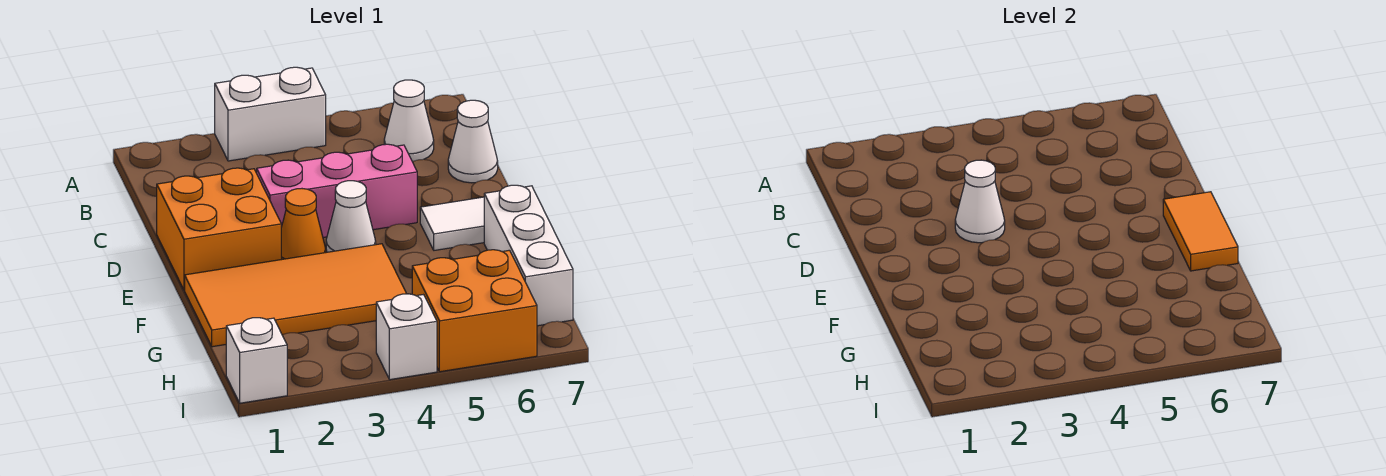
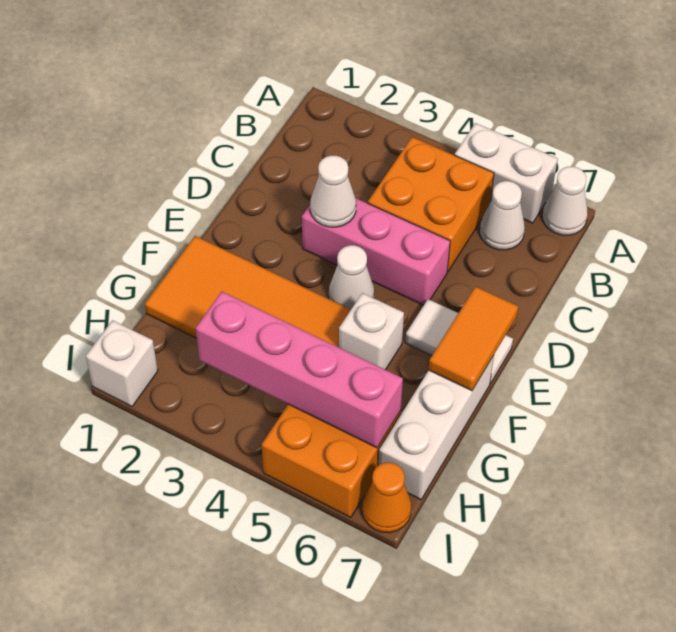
white brick A3:A4 level 1 -> white brick A5:A6 level 1
white cone C7 level 1 -> white cone A7 level 1
orange brick D1:E2 level 1 -> orange brick B4:C5 level 1
orange cone E3 level 1 -> orange cone I7 level 1
none -> pink brick H3:H6 level 2
white brick I4 level 1 -> white brick F5 level 1

